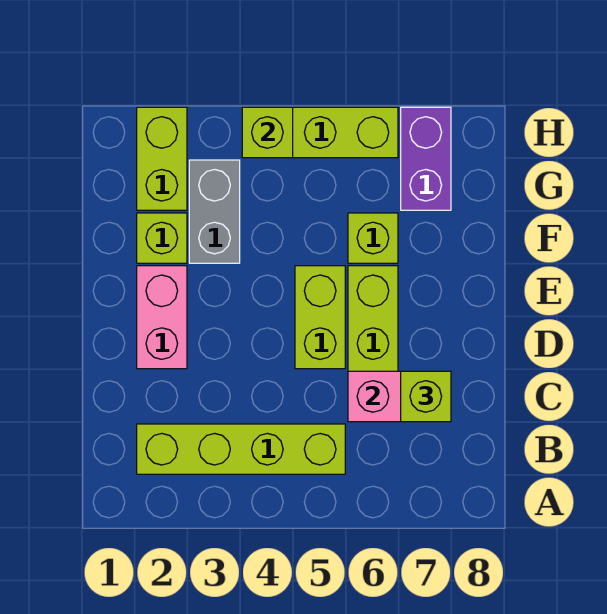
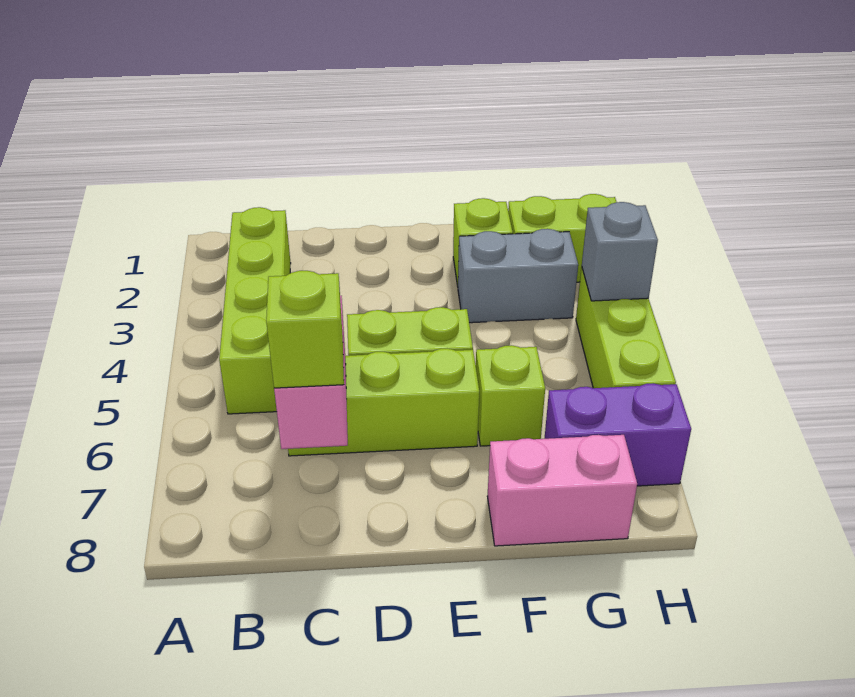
pink brick D2:E2 level 1 -> pink brick F8:G8 level 1
lime brick H4 level 2 -> grey brick H4 level 2

